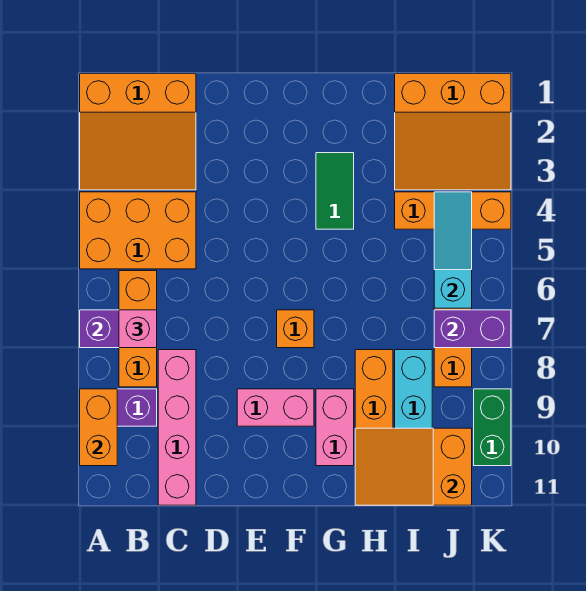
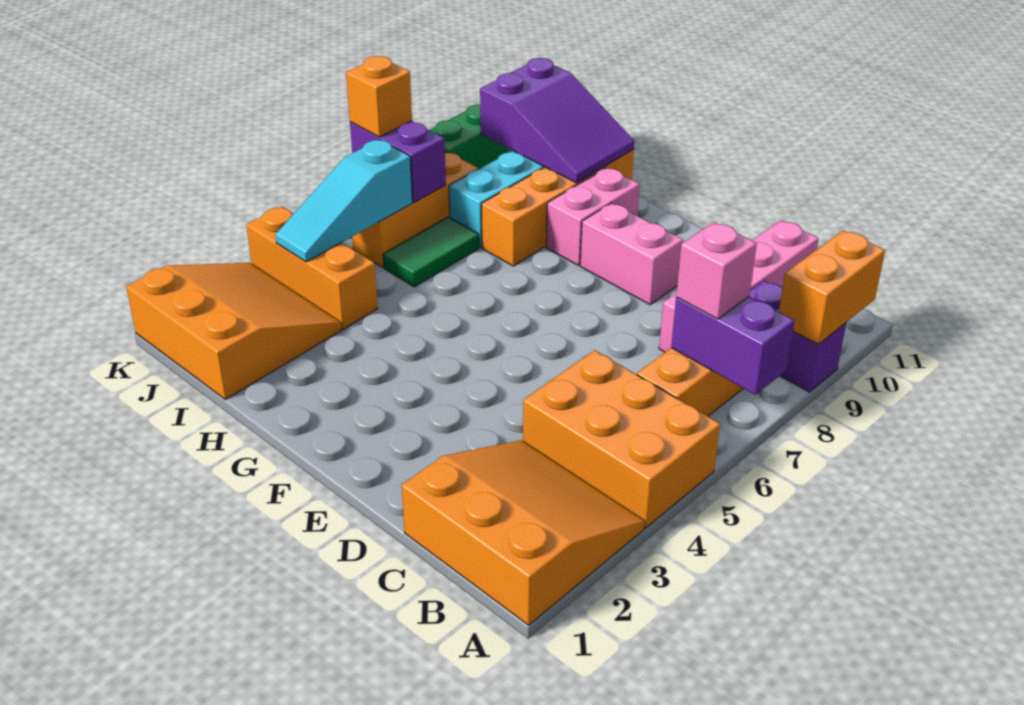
orange brick F7 level 1 -> orange brick K7 level 3
green tile G3:G4 level 1 -> green tile I6:I7 level 1
orange slope H10:J11 level 2 top J -> purple slope H10:J11 level 2 top J

